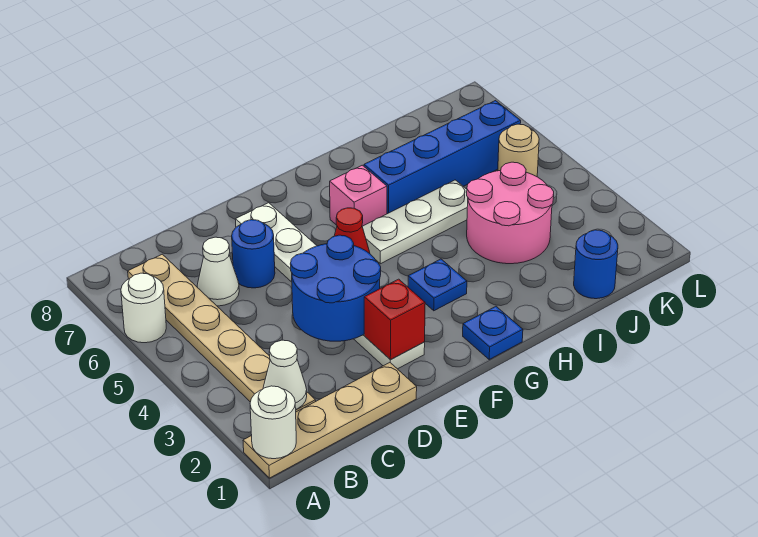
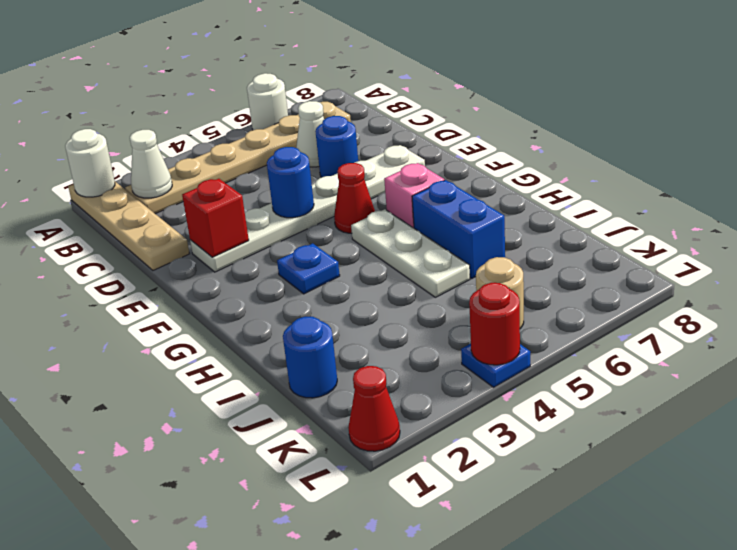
blue round brick D3:E4 level 2 -> blue round brick E4 level 2
blue plate G1 level 1 -> blue plate L4 level 1
blue brick H6:K6 level 1 -> blue brick H6:I6 level 1
pink round brick I3:J4 level 1 -> none
none -> red cone L1 level 1
none -> red round brick L4 level 2

